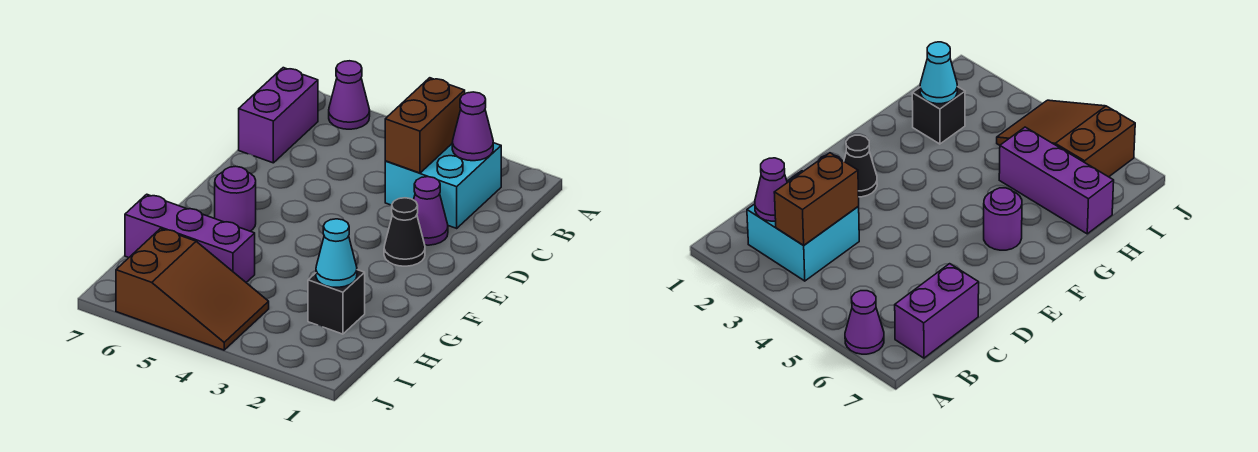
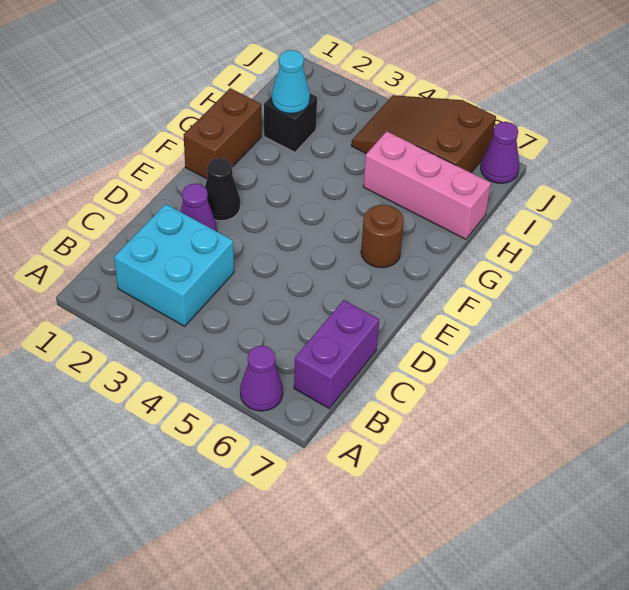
purple cone B2 level 2 -> purple cone J7 level 1
brown brick B3:C3 level 2 -> brown brick F1:G1 level 1
purple round brick F6 level 1 -> brown round brick F6 level 1
purple brick H5:H7 level 1 -> pink brick H5:H7 level 1

